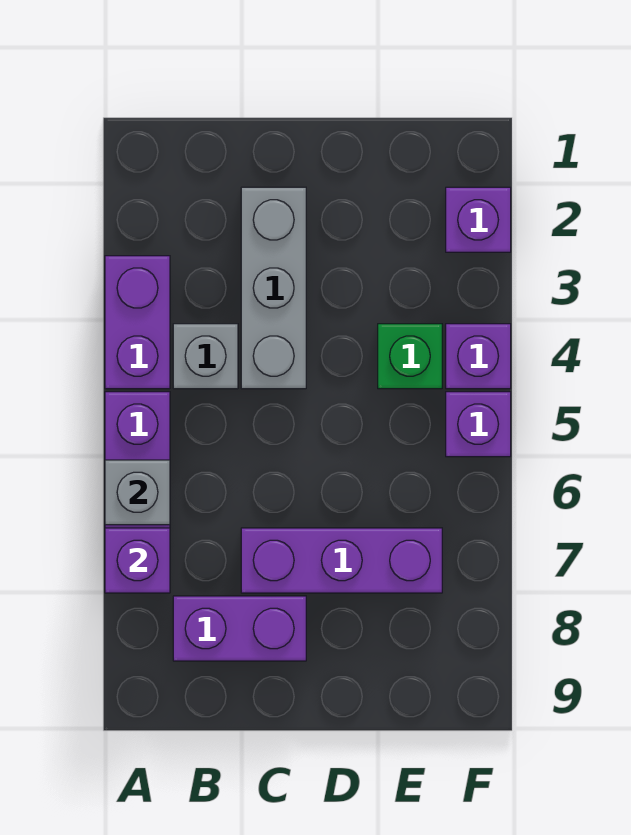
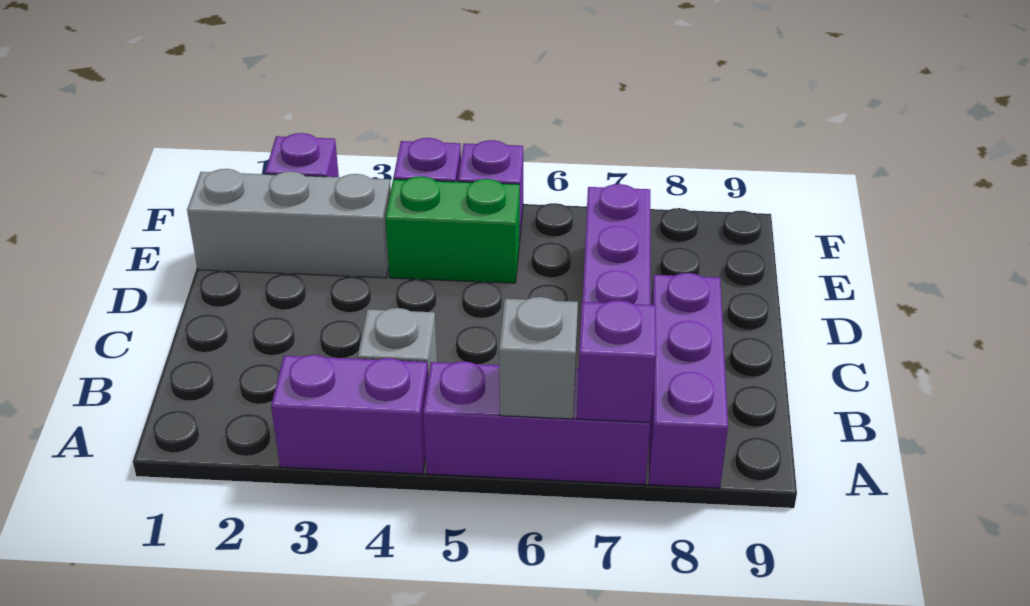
purple brick B8:C8 level 1 -> purple brick A8:C8 level 1
grey brick C2:C4 level 1 -> grey brick E1:E3 level 1
green brick E4 level 1 -> green brick E4:E5 level 1

